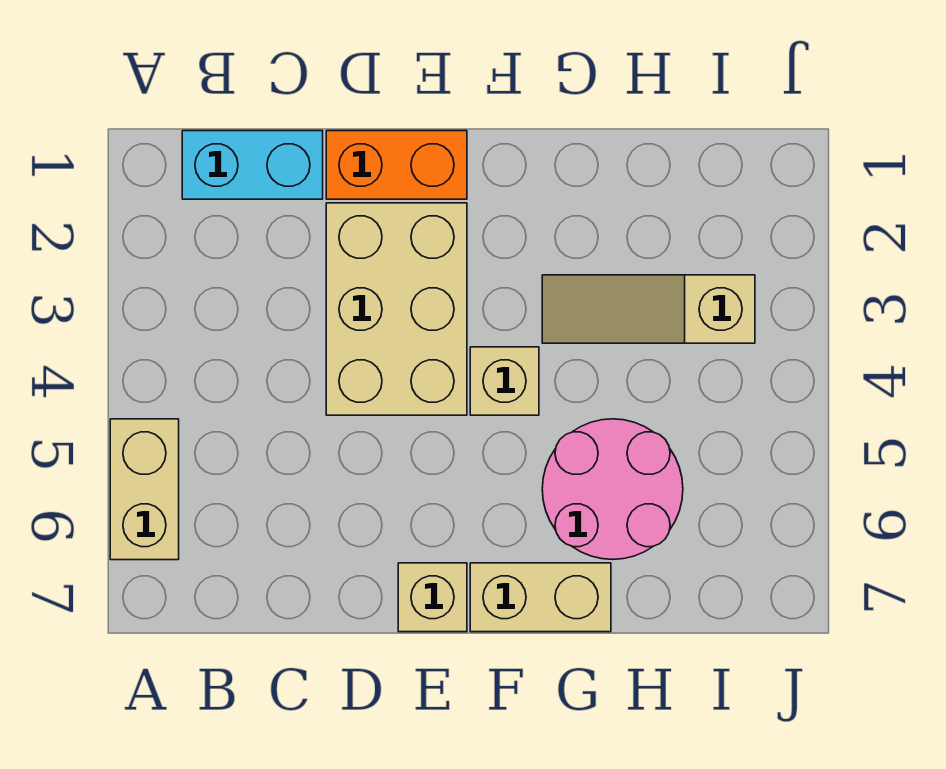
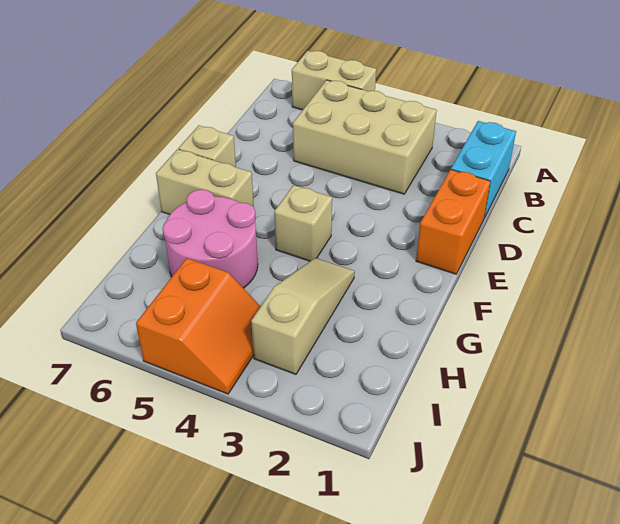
tan brick D2:E4 level 1 -> tan brick B3:C5 level 1
tan brick F7:G7 level 1 -> tan brick F6:F7 level 1
none -> orange slope I4:J5 level 1 top 5

